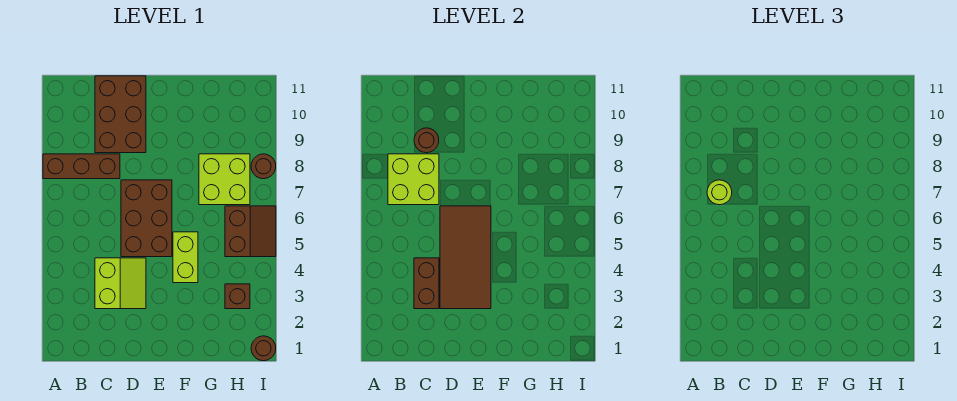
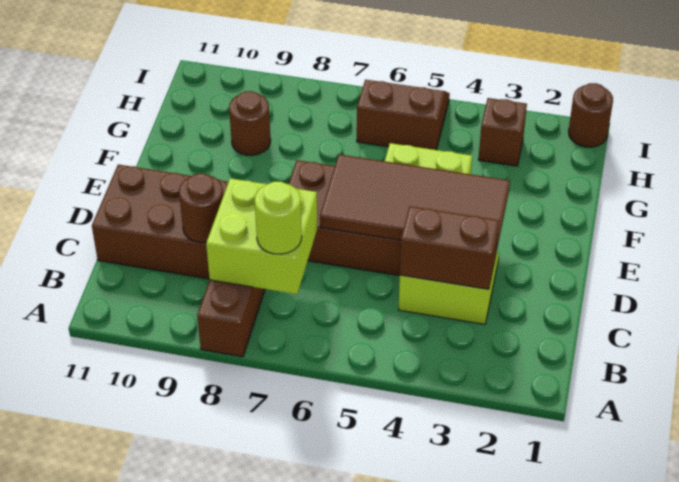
lime brick G7:H8 level 1 -> none
brown round brick I8 level 1 -> brown round brick G9 level 1

